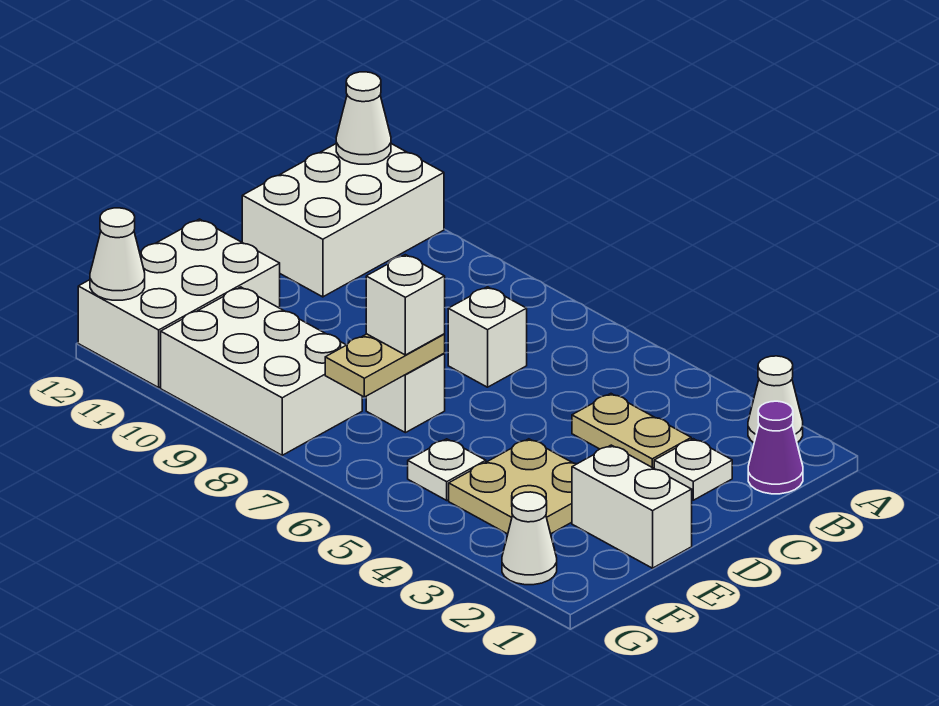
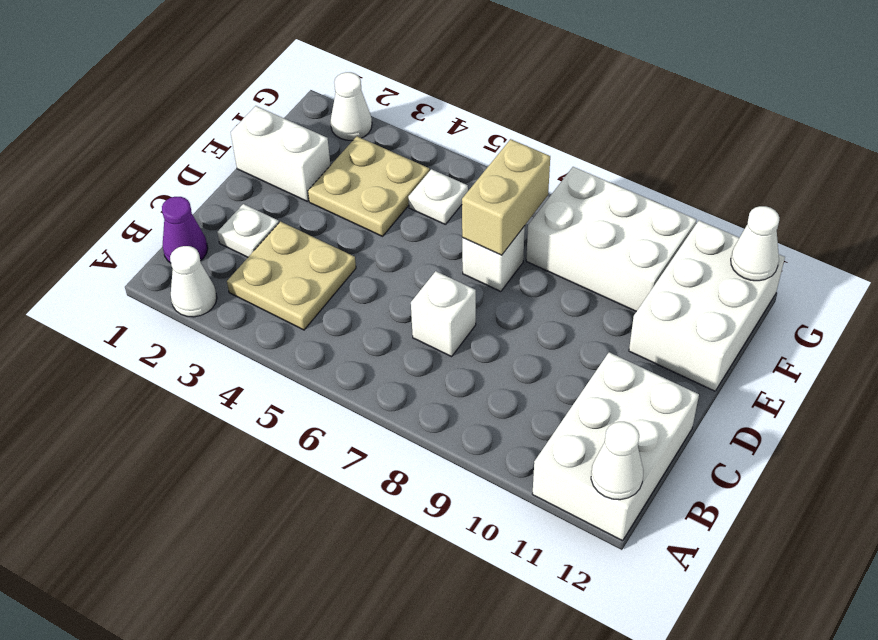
tan plate C3:C4 level 1 -> tan plate B3:C4 level 1
tan plate E7:F7 level 2 -> tan brick E7:F7 level 2
white brick E7 level 3 -> none

